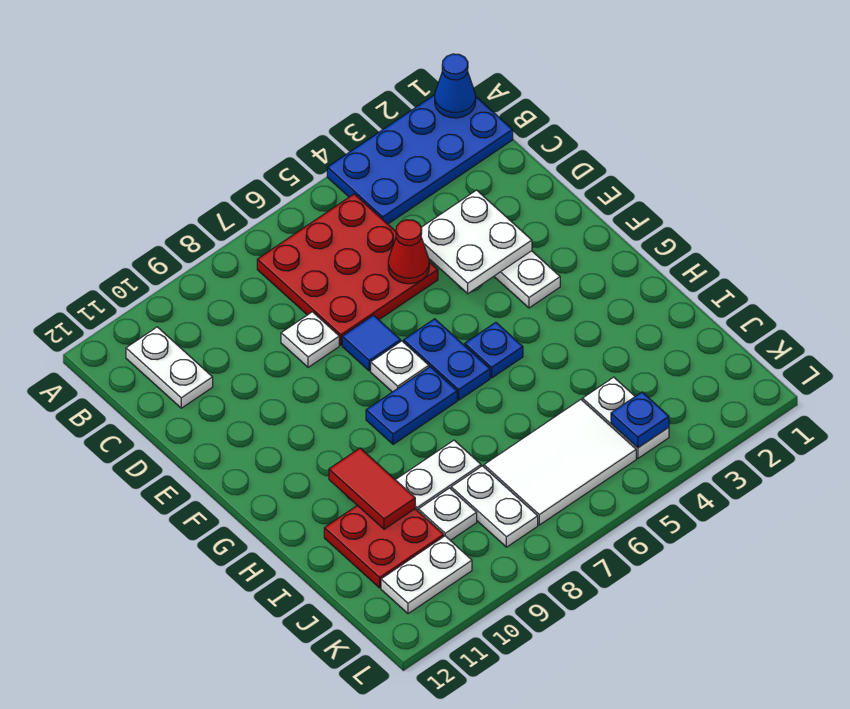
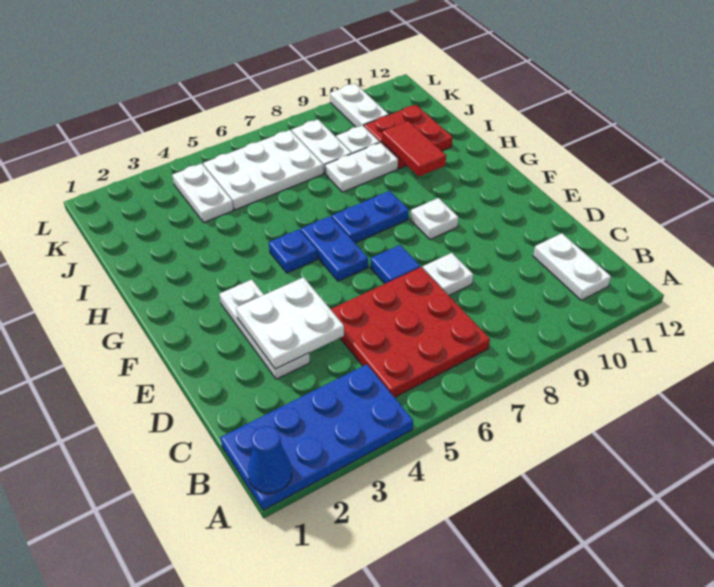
red cone D5 level 2 -> none
white plate F7 level 1 -> white plate F9 level 1
white tile J5:K7 level 1 -> white plate J5:K7 level 1
blue plate K4 level 2 -> none
white plate K10:K11 level 1 -> white plate K10:L10 level 1

